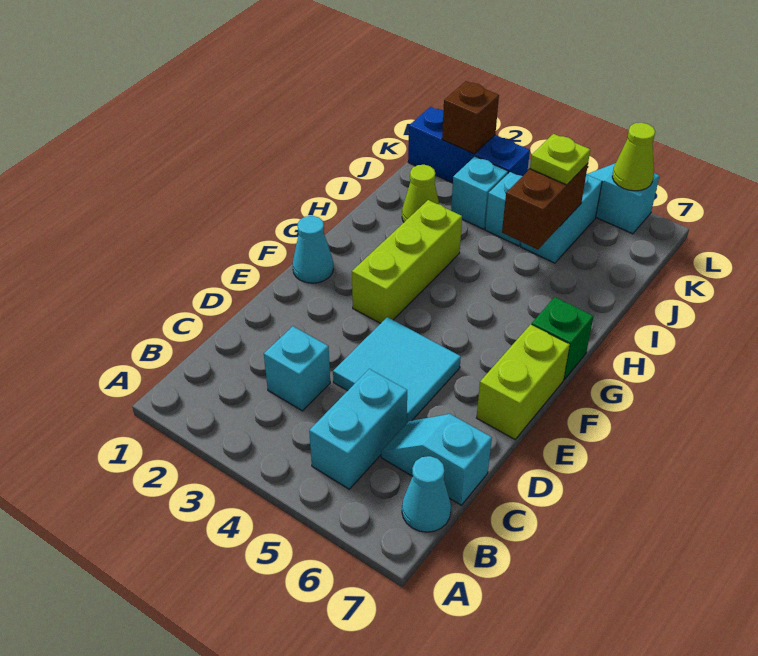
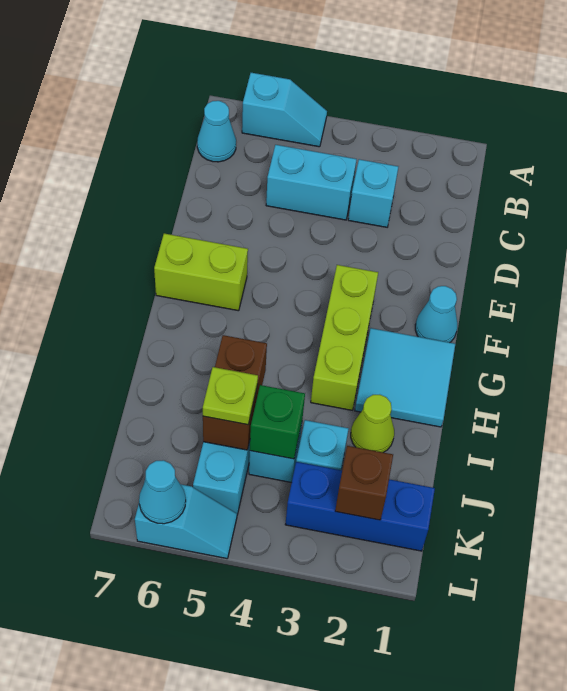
cyan brick B5:C5 level 1 -> cyan brick C4:C5 level 1
cyan slope C6:C7 level 1 top 7 -> cyan slope A5:A6 level 1 top 6
cyan tile D4:E5 level 1 -> cyan tile G1:H2 level 1
lime brick E7:F7 level 1 -> lime brick F6:F7 level 1
green brick G7 level 1 -> green brick J4 level 2
lime cone L6 level 2 -> cyan cone L6 level 2

